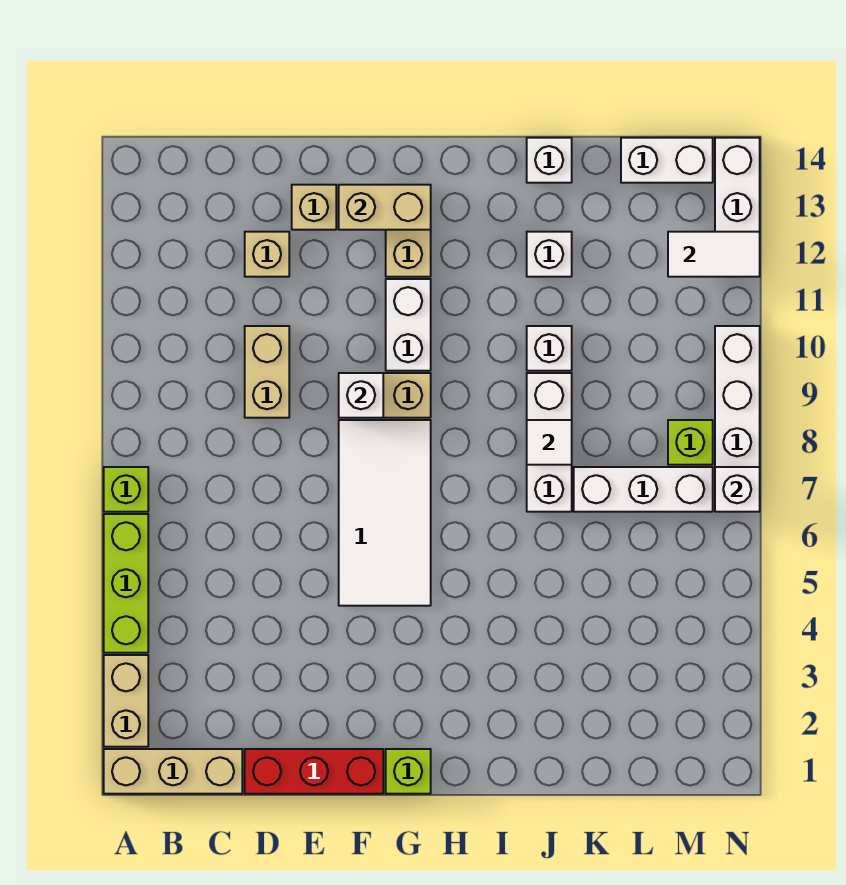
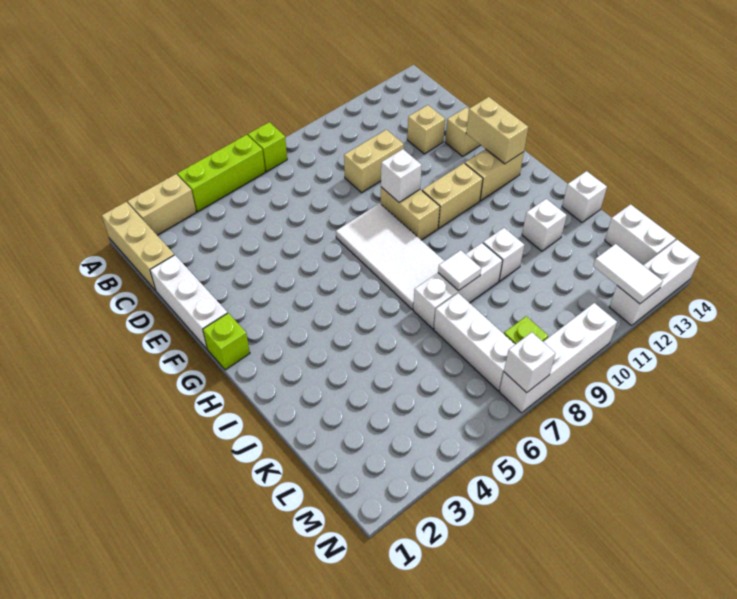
red brick D1:F1 level 1 -> white brick D1:F1 level 1
white tile F5:G8 level 1 -> white tile F7:I8 level 1
white brick G10:G11 level 1 -> tan brick G10:G11 level 1

